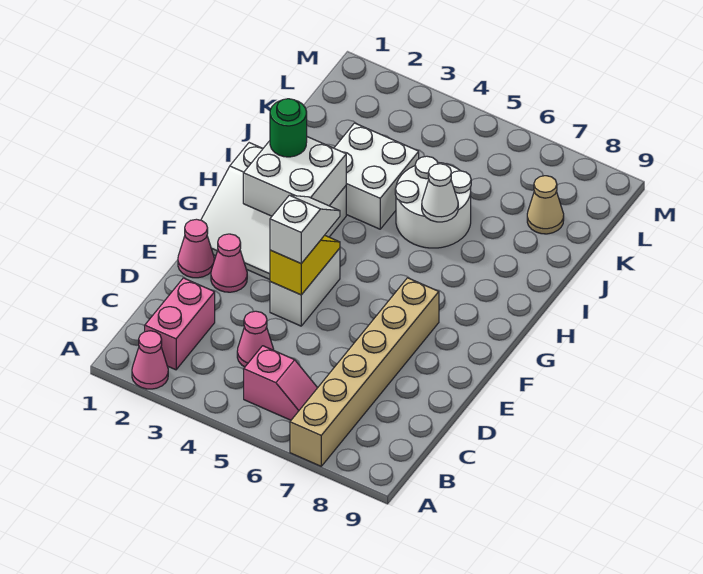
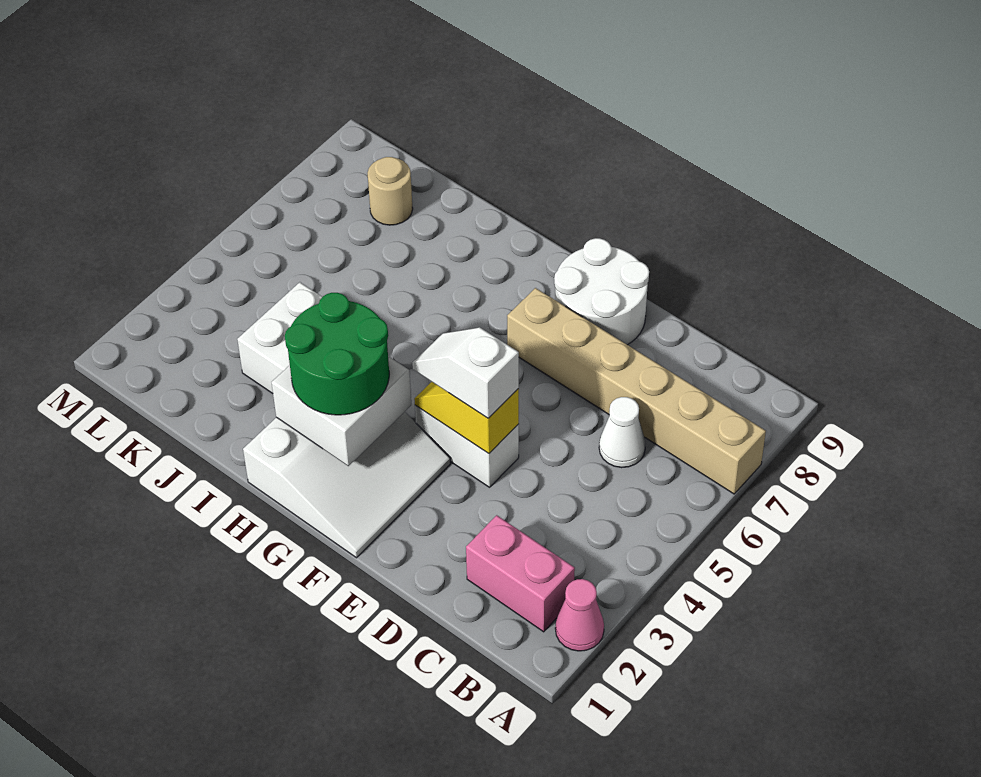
pink slope B5:B6 level 1 top 5 -> none
pink cone C4 level 1 -> none
pink cone E1 level 1 -> none
pink cone E2 level 1 -> none
green round brick H2 level 3 -> green round brick G2:H3 level 3
white round brick I5:J6 level 1 -> white round brick E8:F9 level 1
white cone I6 level 2 -> white cone C6 level 1
tan cone K8 level 1 -> tan round brick K8 level 1

